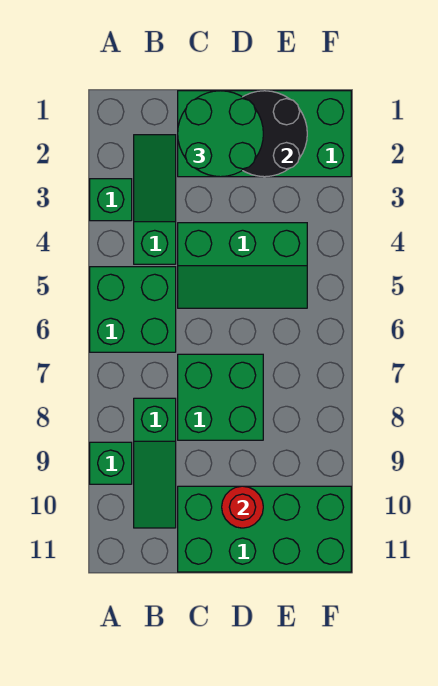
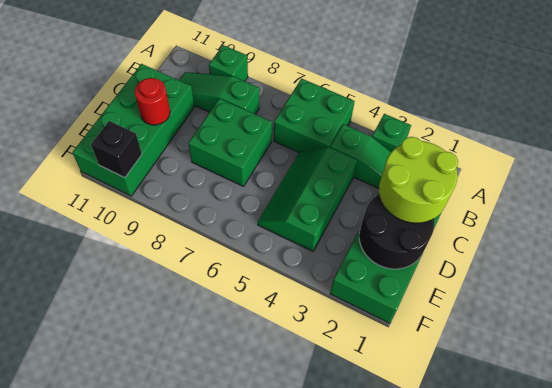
green round brick C1:D2 level 3 -> lime round brick C1:D2 level 3
none -> black brick F10 level 2

